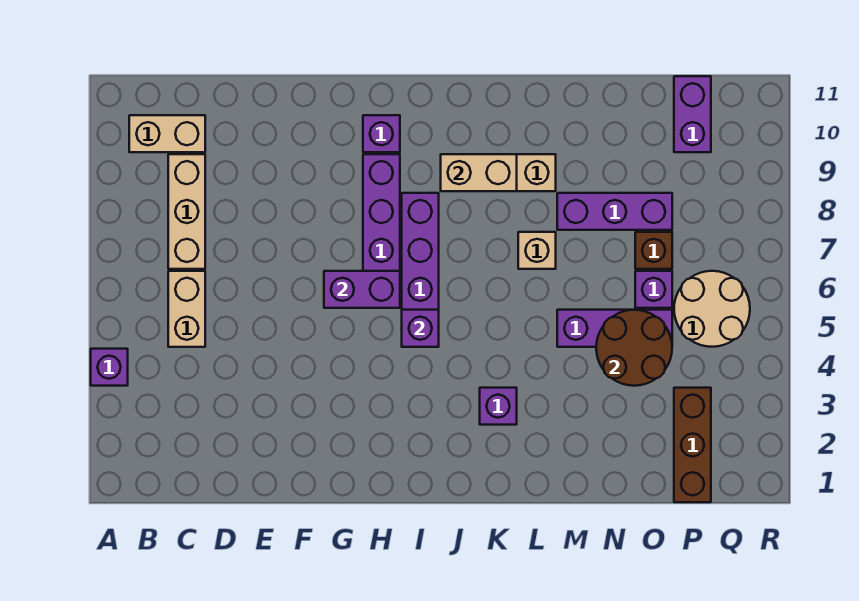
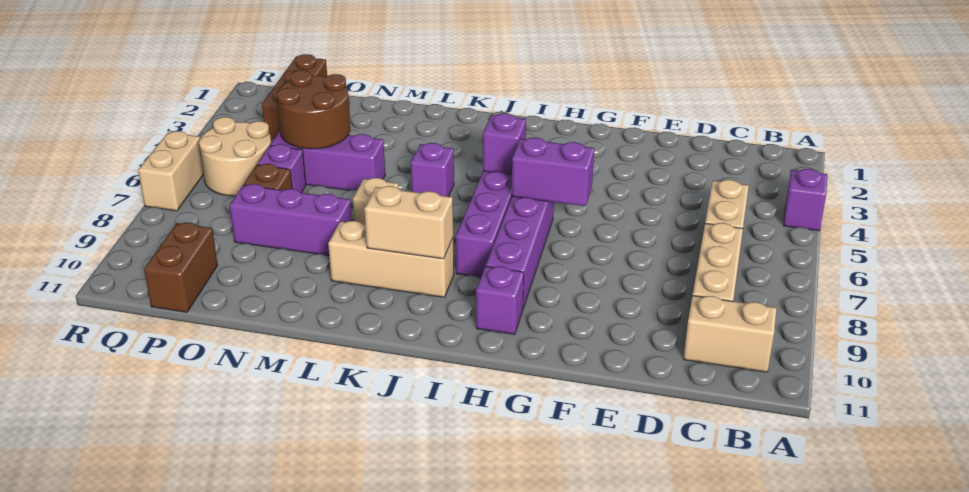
purple brick K3 level 1 -> purple brick K5 level 1
purple brick P10:P11 level 1 -> brown brick P10:P11 level 1
none -> tan brick R6:R7 level 1

